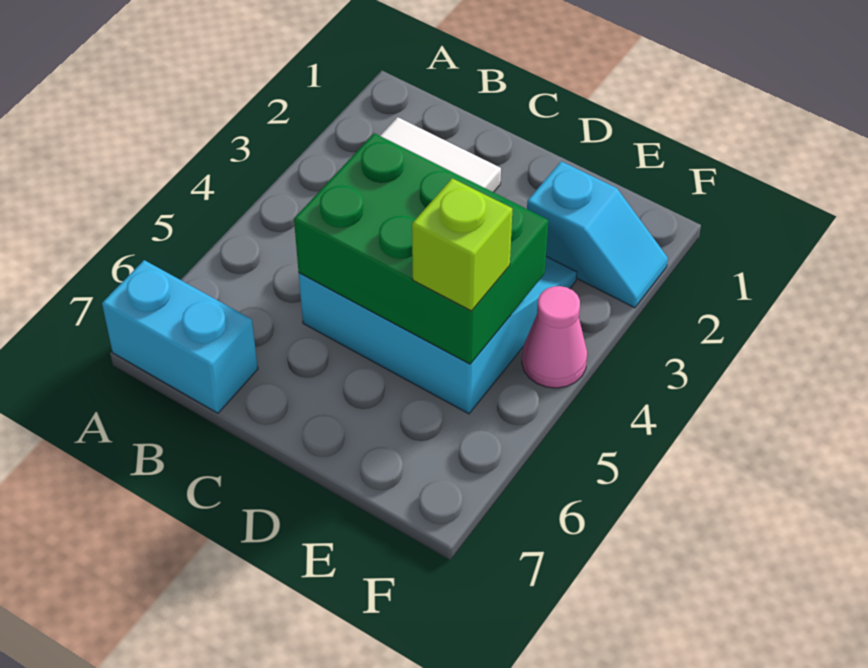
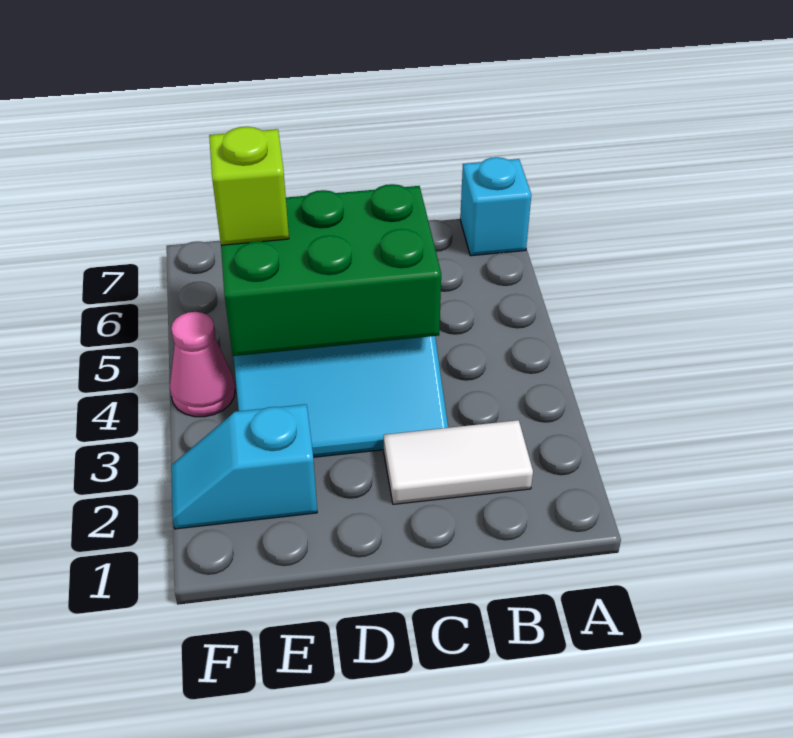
cyan brick A7:B7 level 1 -> cyan brick A7 level 1

